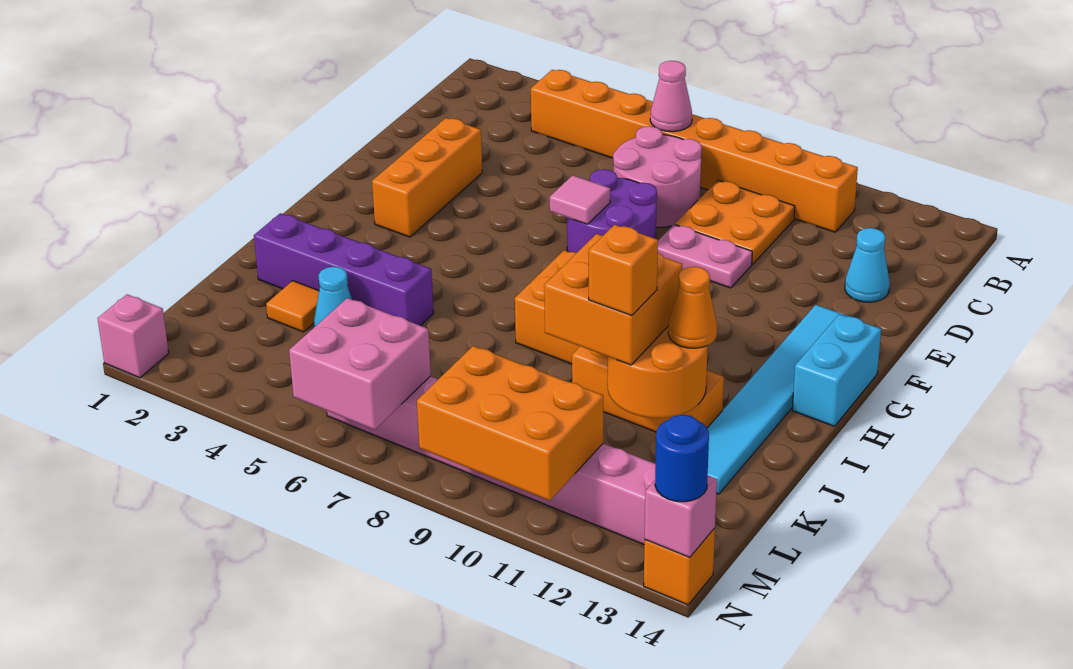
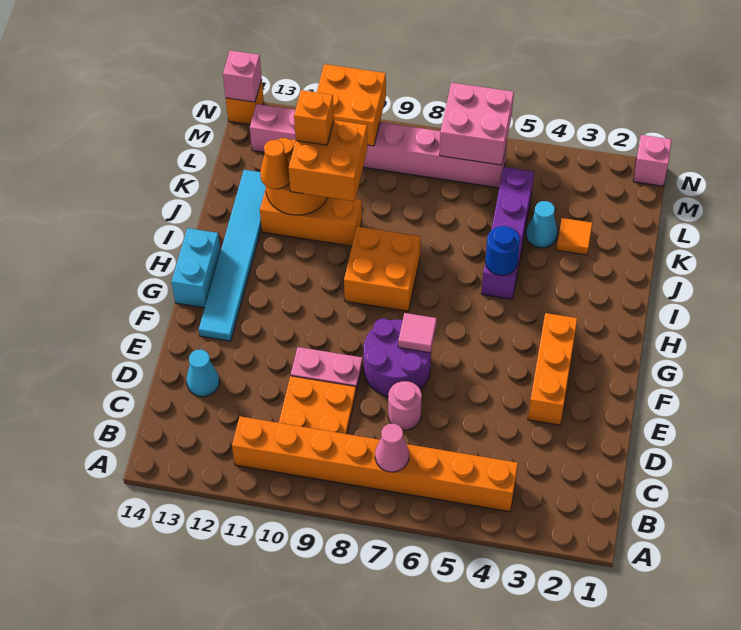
pink round brick C7:D8 level 1 -> pink round brick D7 level 1
purple brick J2:J5 level 1 -> purple brick I5:L5 level 1
orange brick M9:N11 level 2 -> orange brick M10:N11 level 2
blue round brick N14 level 3 -> blue round brick I5 level 2

